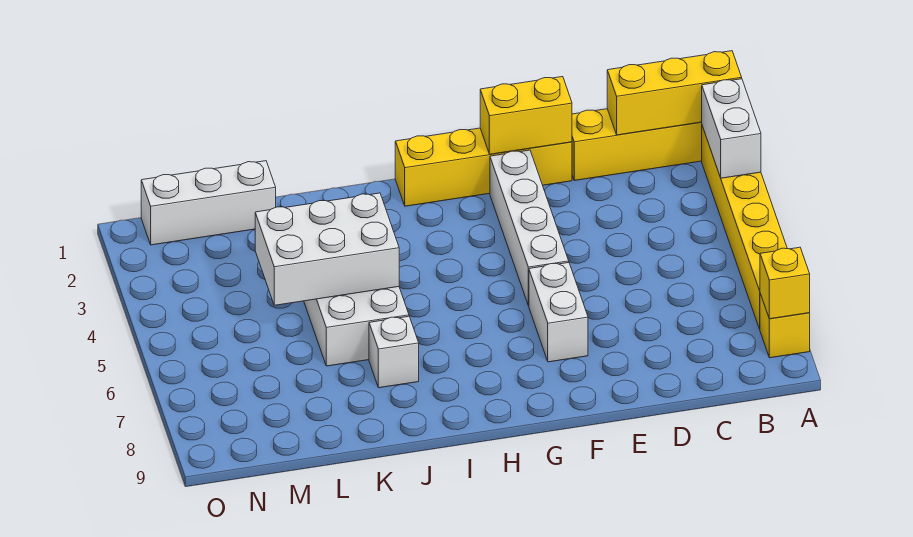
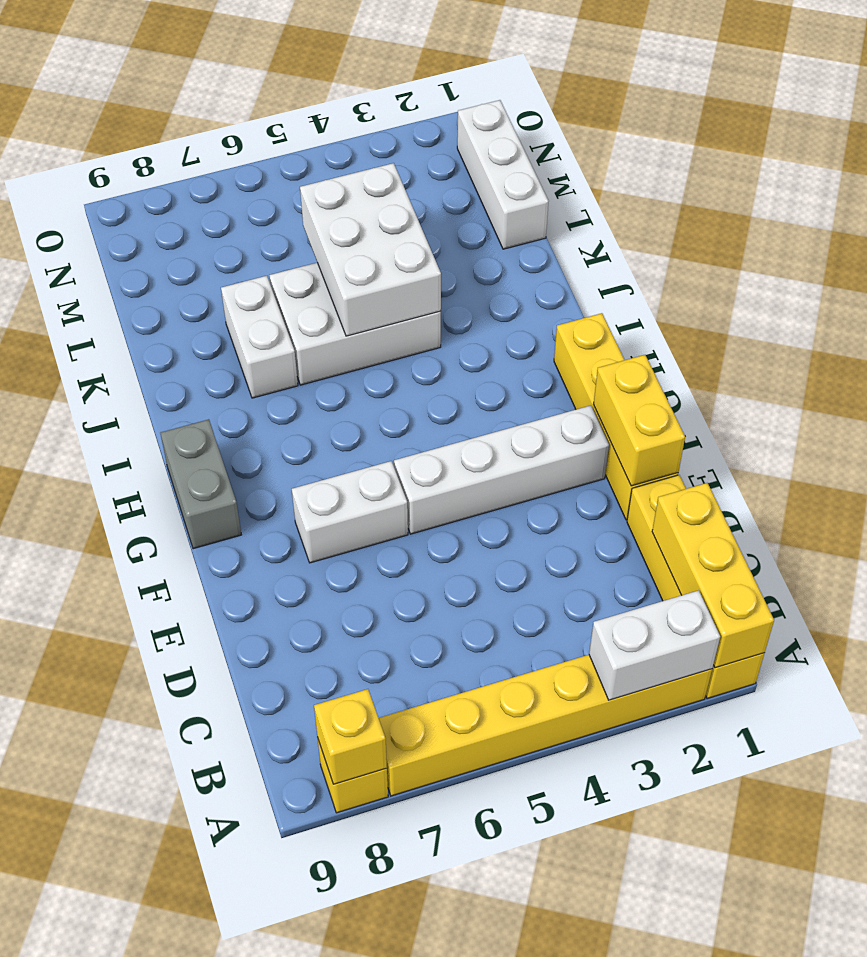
none -> grey brick G9:H9 level 1
white brick J7 level 1 -> white brick J7:K7 level 1

